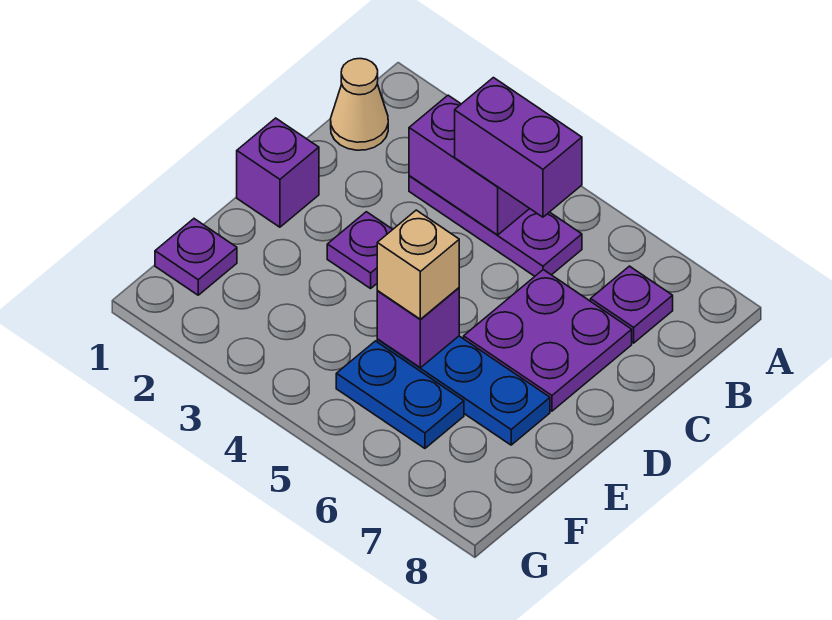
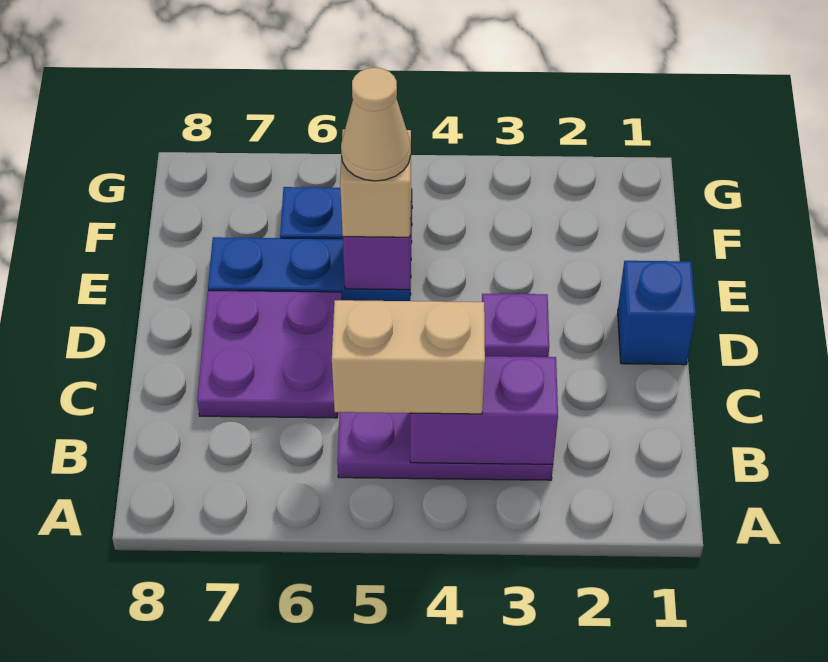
tan cone B1 level 1 -> tan cone E5 level 4
purple brick B4:B5 level 3 -> tan brick B4:B5 level 3
purple plate B7 level 1 -> none
purple brick D1 level 1 -> blue brick D1 level 1
purple plate F1 level 1 -> none

